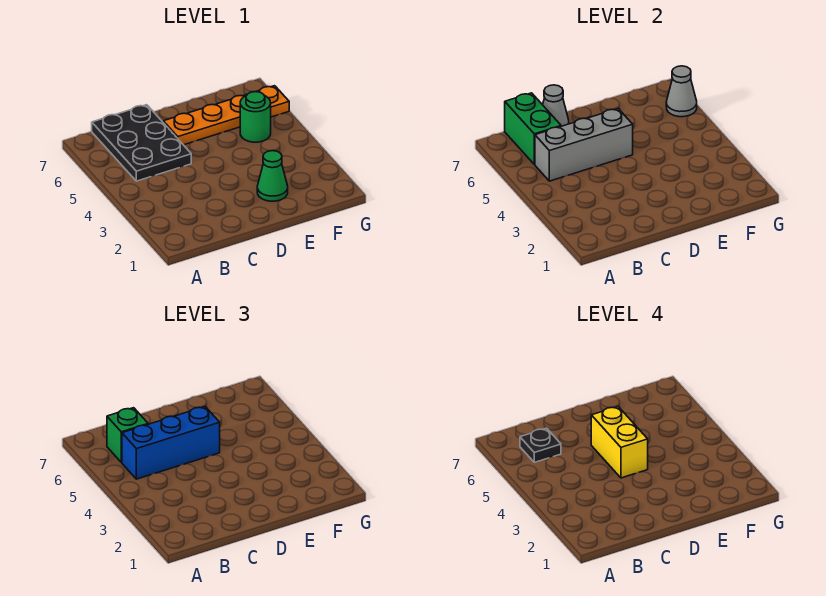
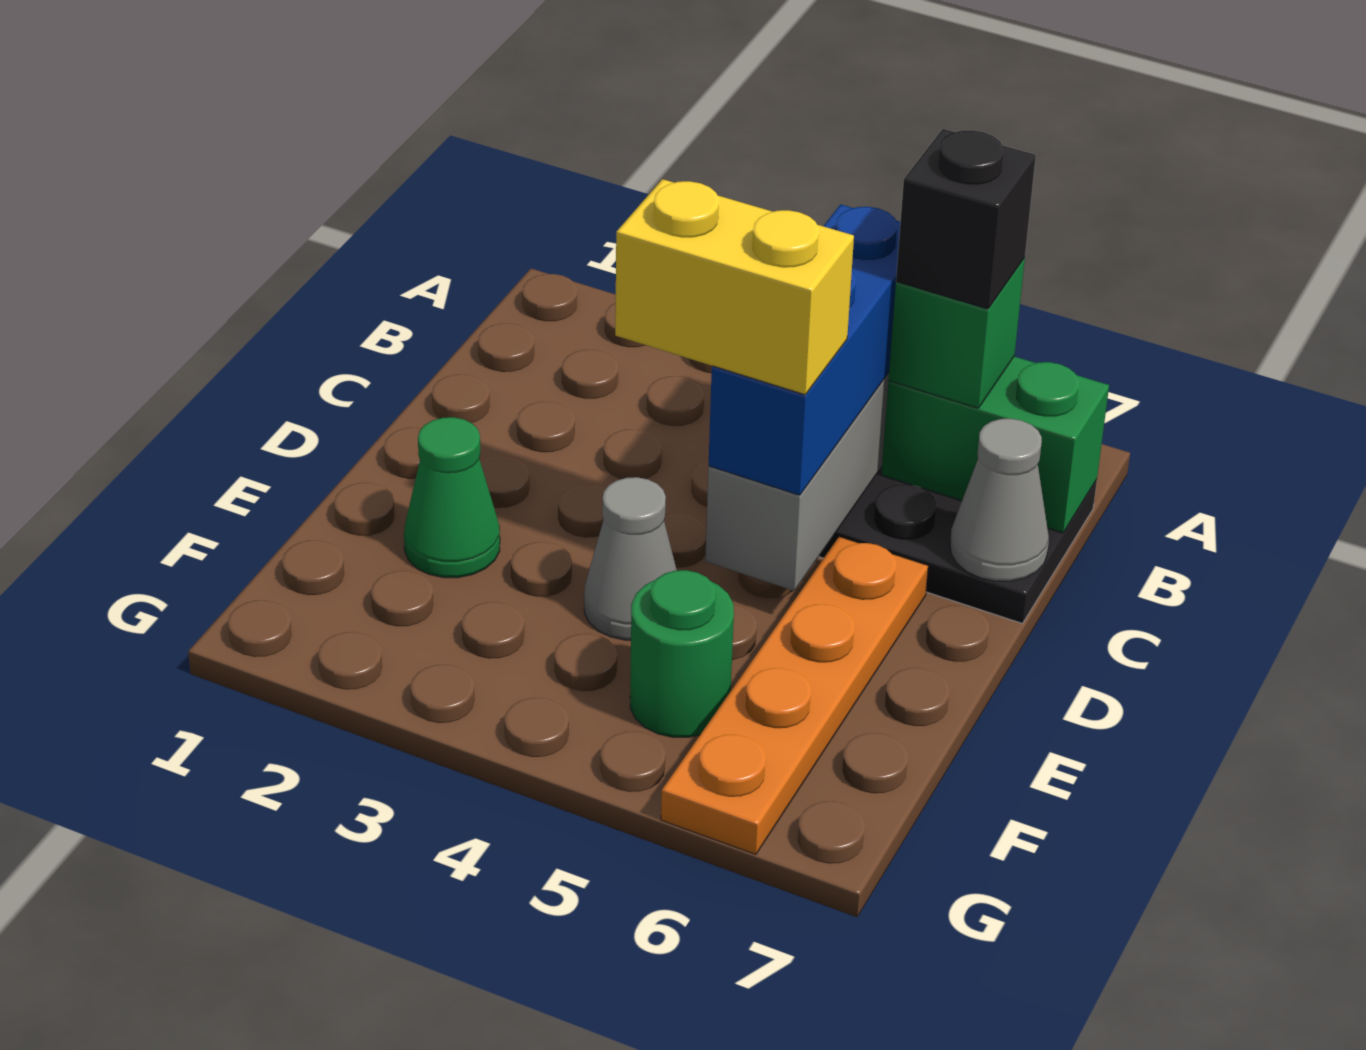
black plate B6 level 4 -> black brick B6 level 4
grey cone G6 level 2 -> grey cone E4 level 1

